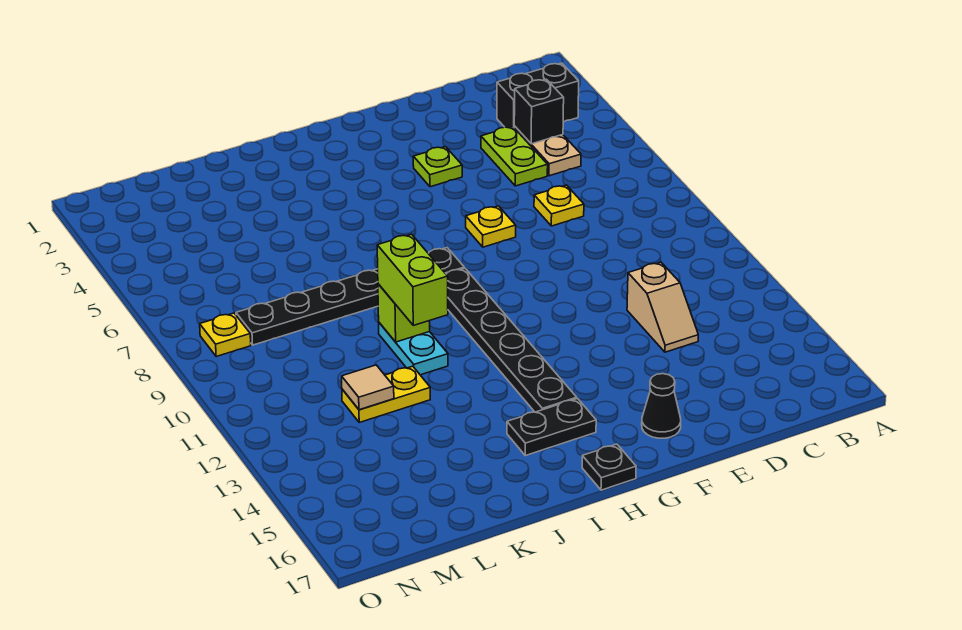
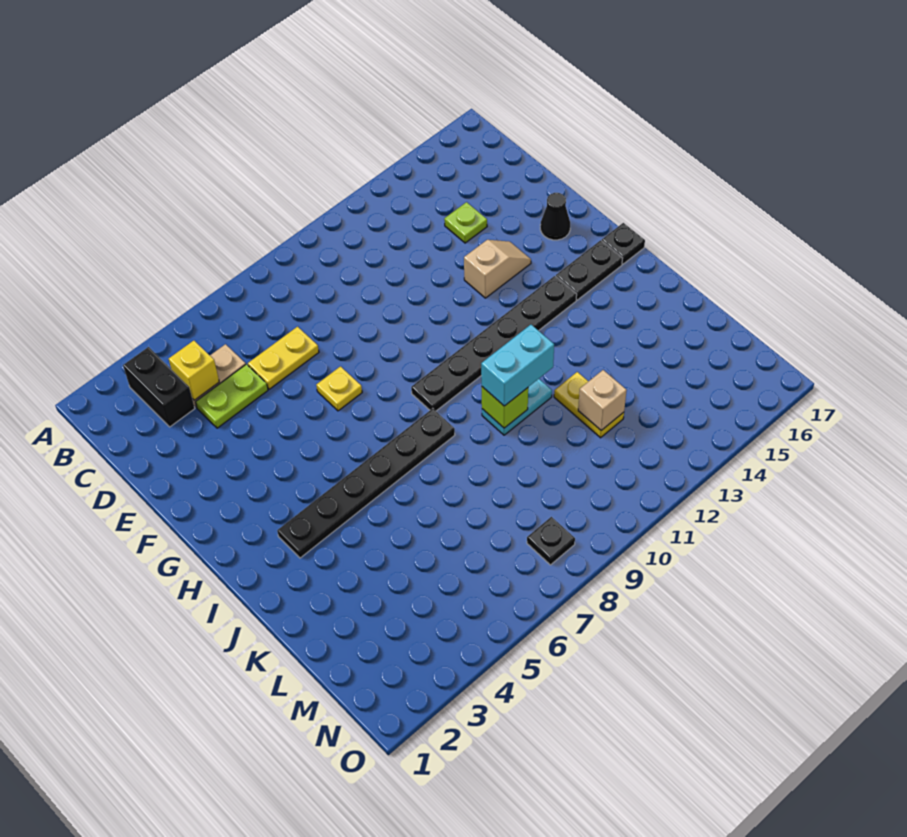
black brick C4 level 2 -> yellow brick C4 level 2
yellow plate D7 level 1 -> yellow plate D6:D7 level 1
tan slope D12:D13 level 1 top 12 -> tan slope F13:F14 level 1 top 13
lime plate F4 level 1 -> lime plate D14 level 1
black plate H8:M8 level 1 -> black plate I3:I8 level 1
black plate H15:I15 level 1 -> black plate H15:H16 level 1
lime brick J10:J11 level 3 -> cyan brick J10:J11 level 3
tan tile L12 level 2 -> tan brick L12 level 2
yellow plate N8 level 1 -> black plate N8 level 1

